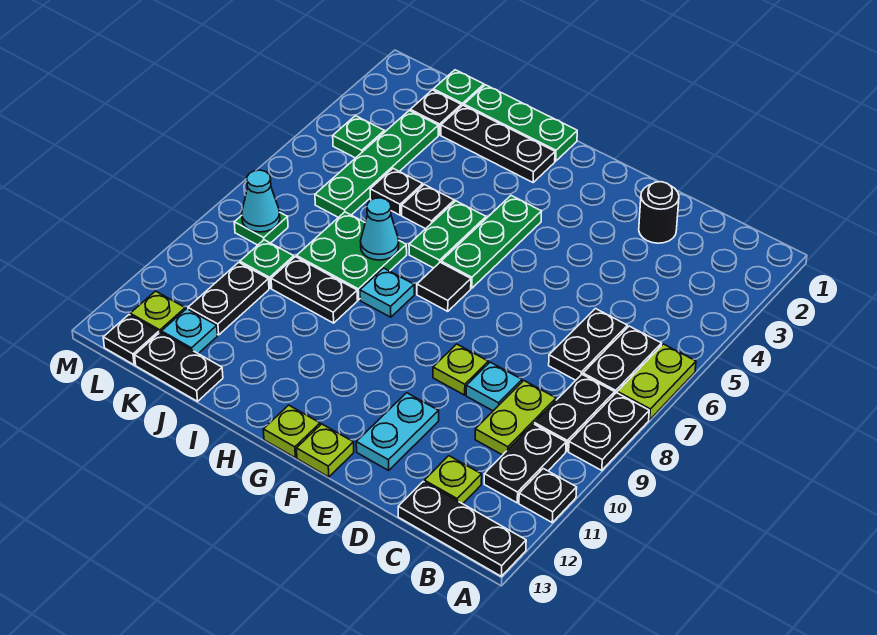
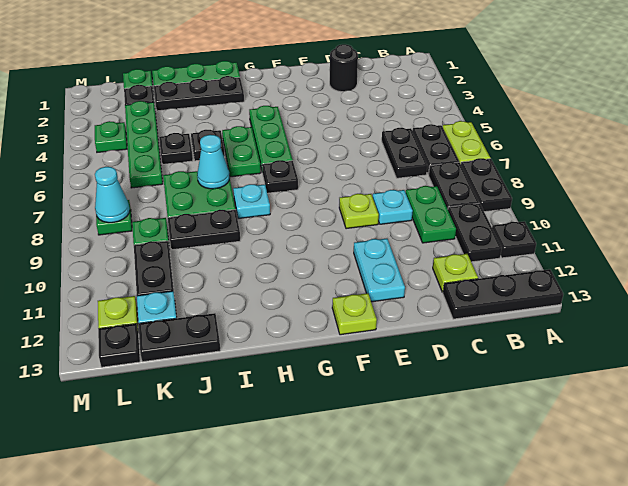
lime plate C9:C10 level 1 -> green plate C9:C10 level 1
black tile G7 level 1 -> black plate G7 level 1
lime plate G13 level 1 -> none

